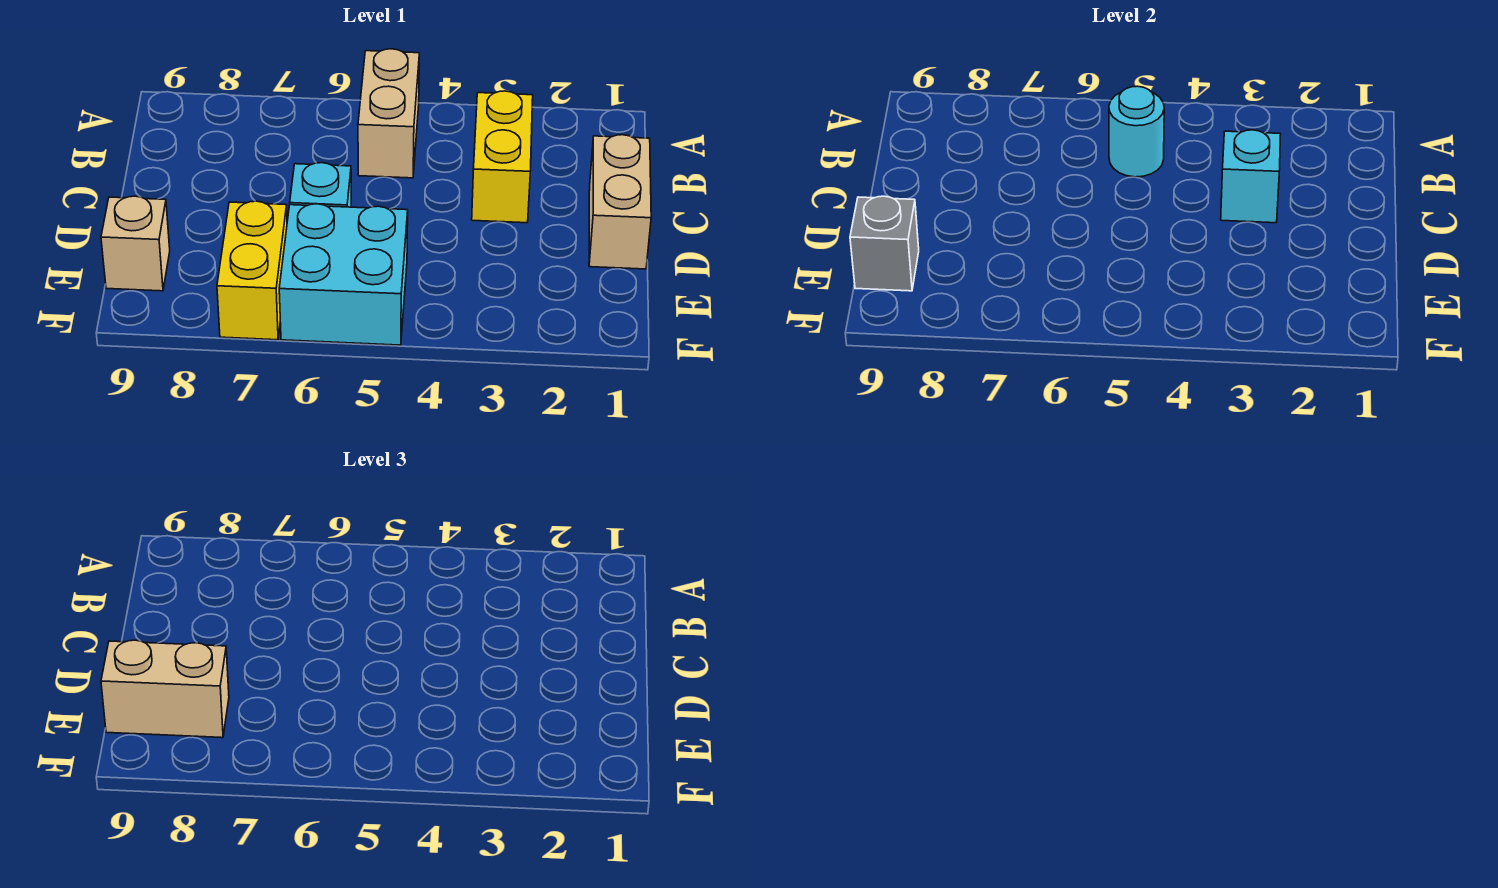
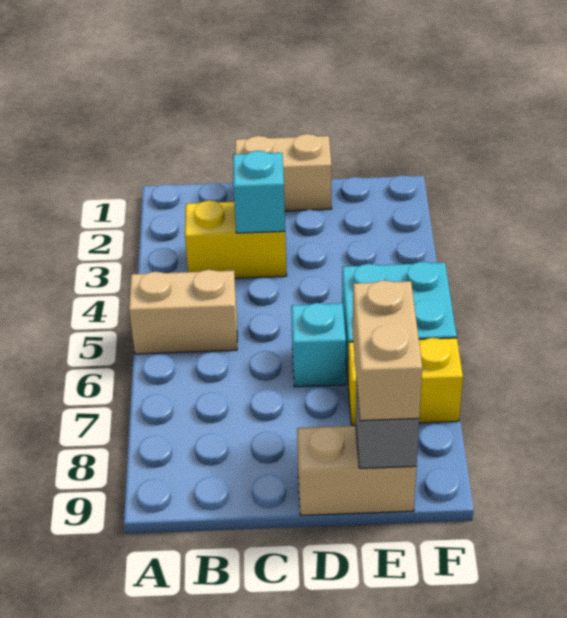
cyan round brick B5 level 2 -> none
tan brick E9 level 1 -> tan brick D9:E9 level 1

